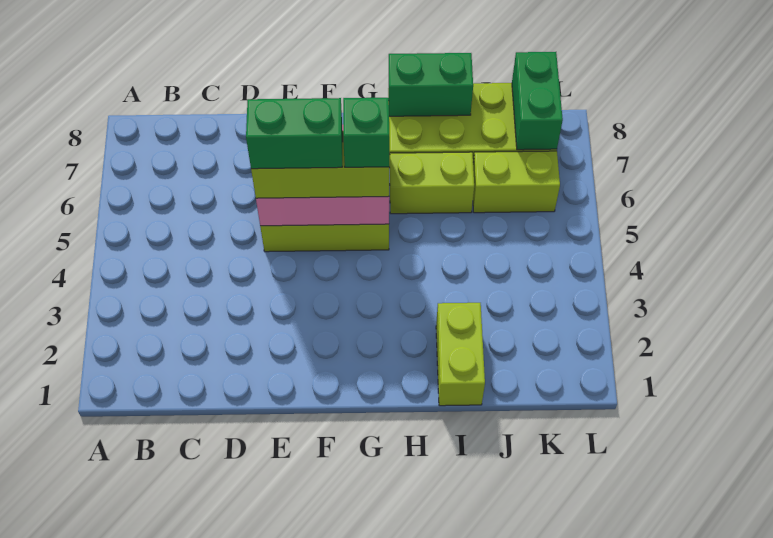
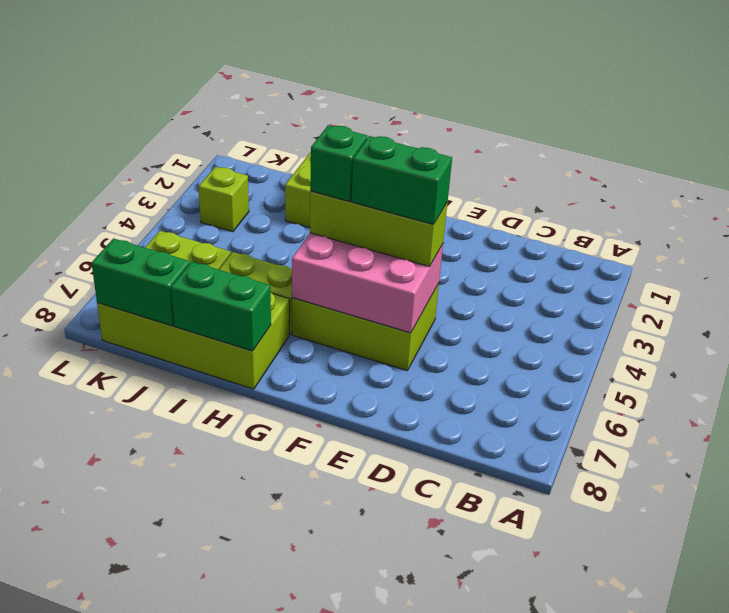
none -> lime brick K3 level 1
green brick K7:K8 level 2 -> green brick J8:K8 level 2

